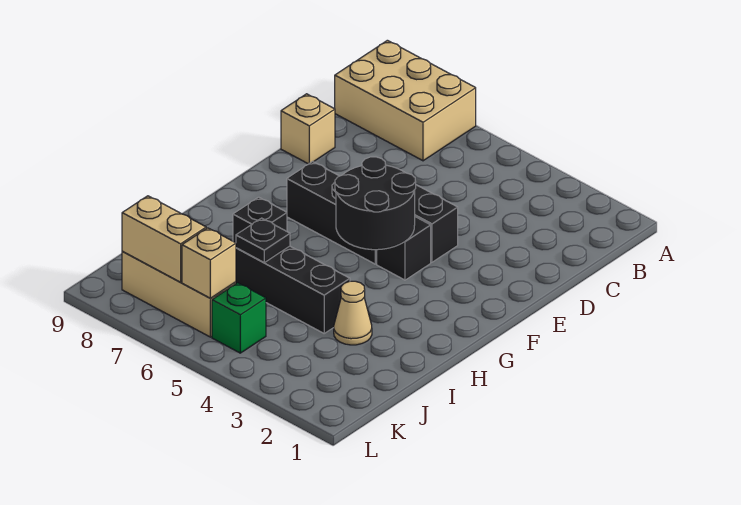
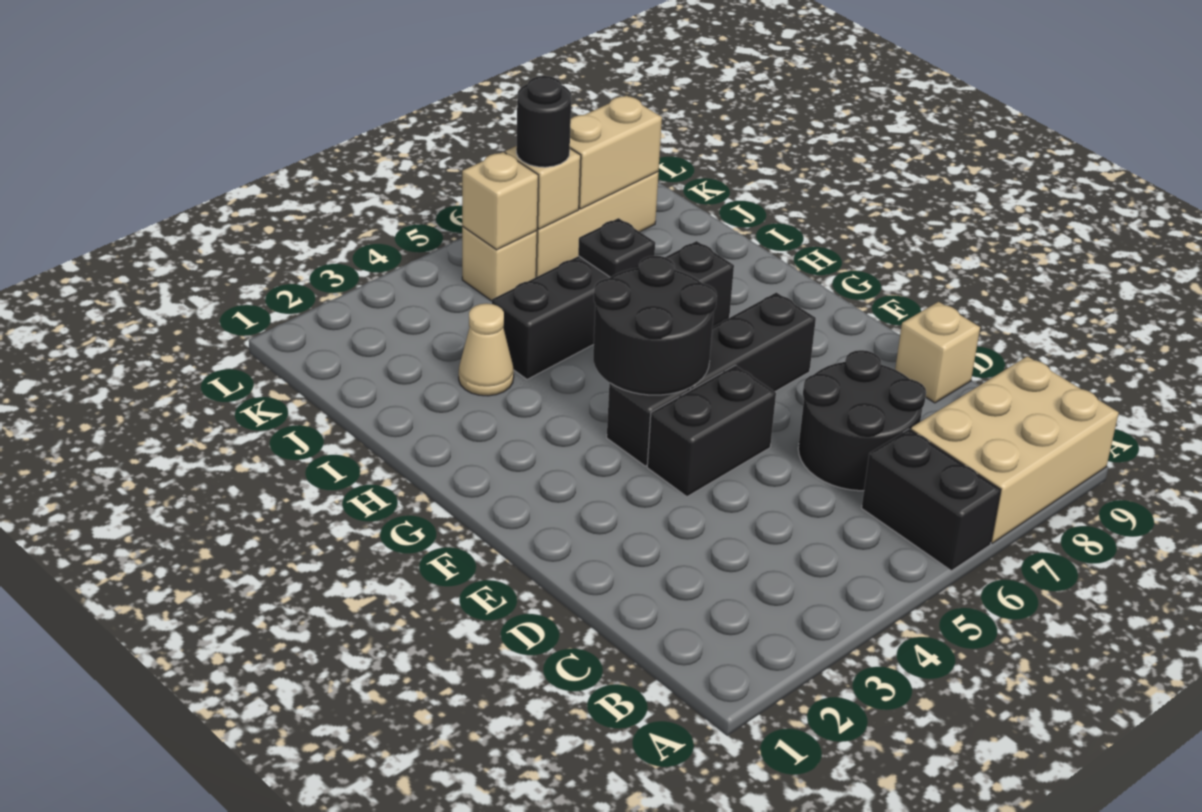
none -> black brick A6:B6 level 1
none -> black round brick C6:D7 level 1
green brick K5 level 1 -> tan brick K5 level 1
none -> tan brick K5 level 2
none -> black round brick K6 level 3

